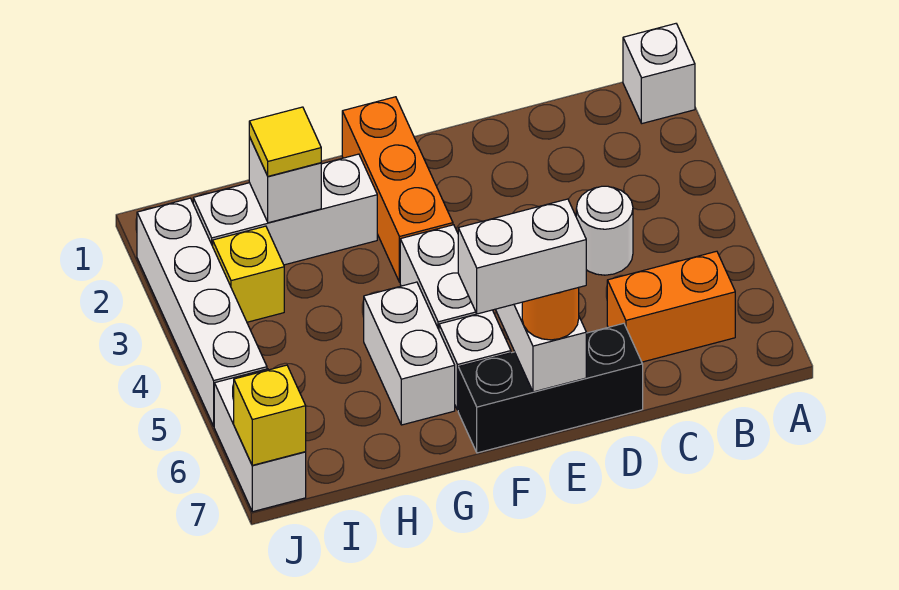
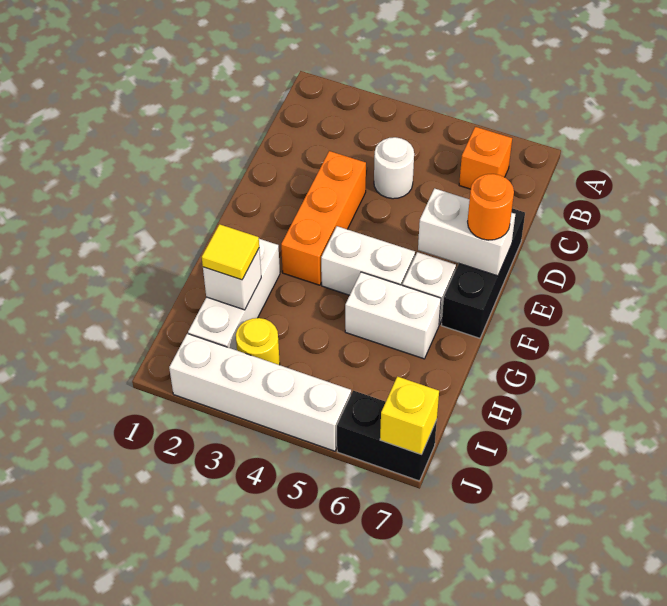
white brick A1 level 1 -> none
orange brick B6:C6 level 1 -> orange brick B6 level 1
white brick E7:F7 level 4 -> none
orange brick F1:F3 level 1 -> orange brick D3:F3 level 1
yellow brick I3 level 1 -> yellow round brick I3 level 1
white brick J6:J7 level 1 -> black brick J6:J7 level 1

